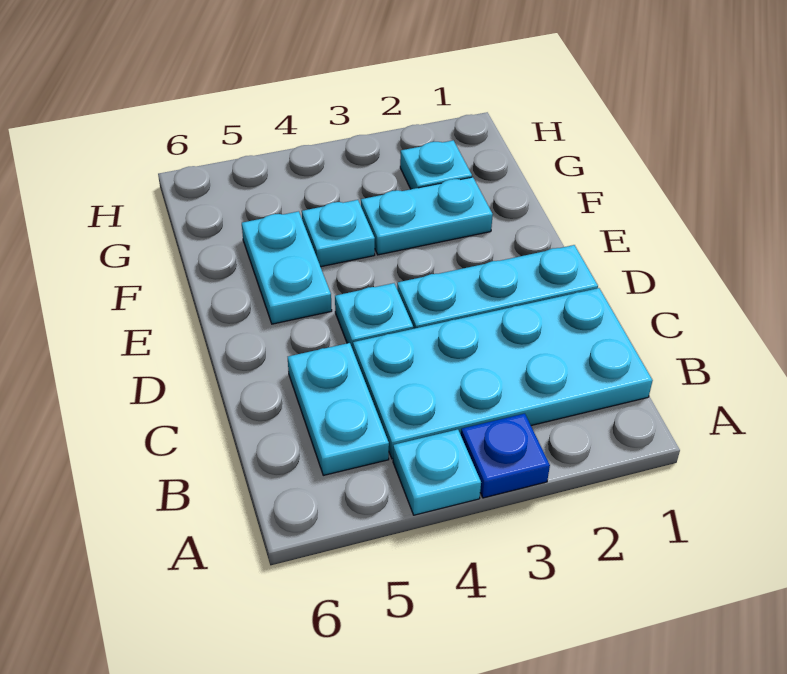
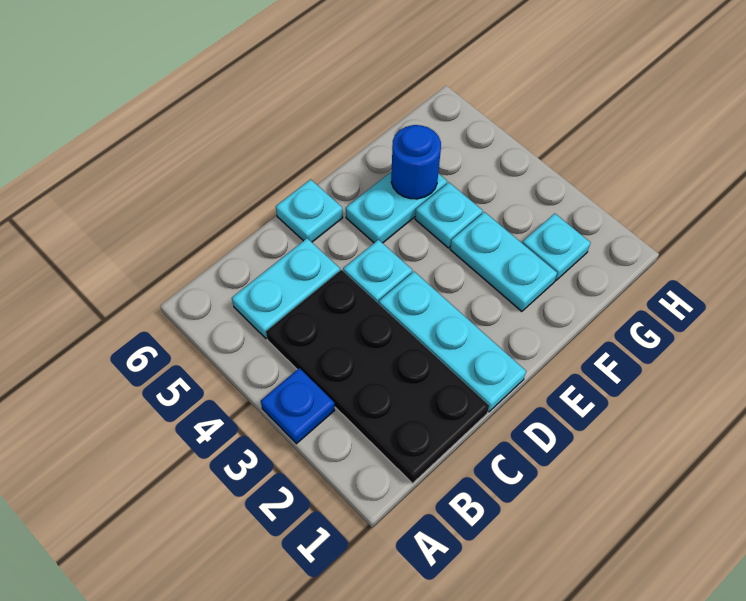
cyan plate A4 level 1 -> cyan plate D6 level 1
cyan plate B1:C4 level 1 -> black plate B1:C4 level 1
none -> blue round brick F5 level 2

